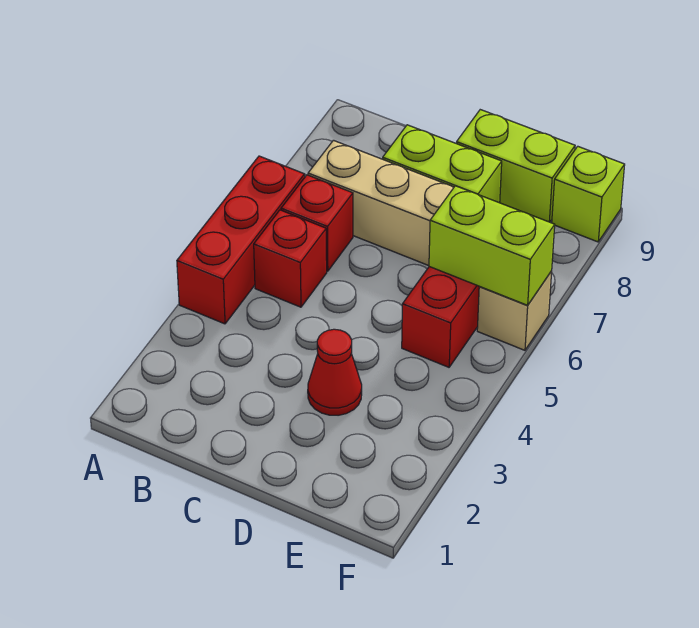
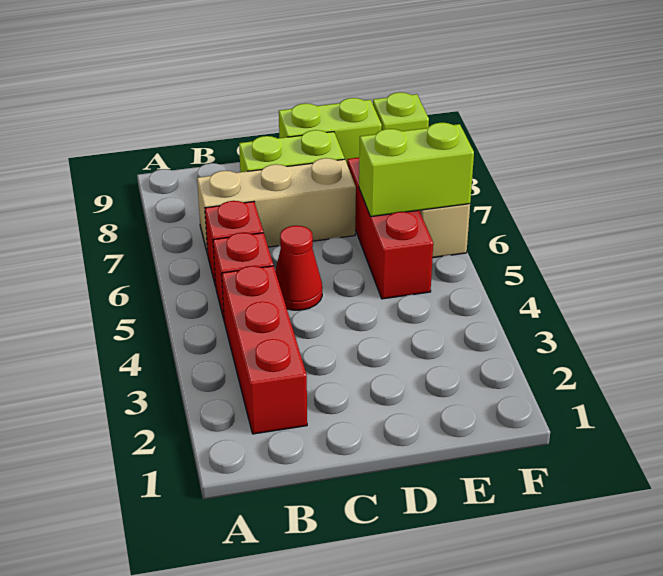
red brick A4:A6 level 1 -> red brick B2:B4 level 1
red cone D3 level 1 -> red cone C5 level 1

